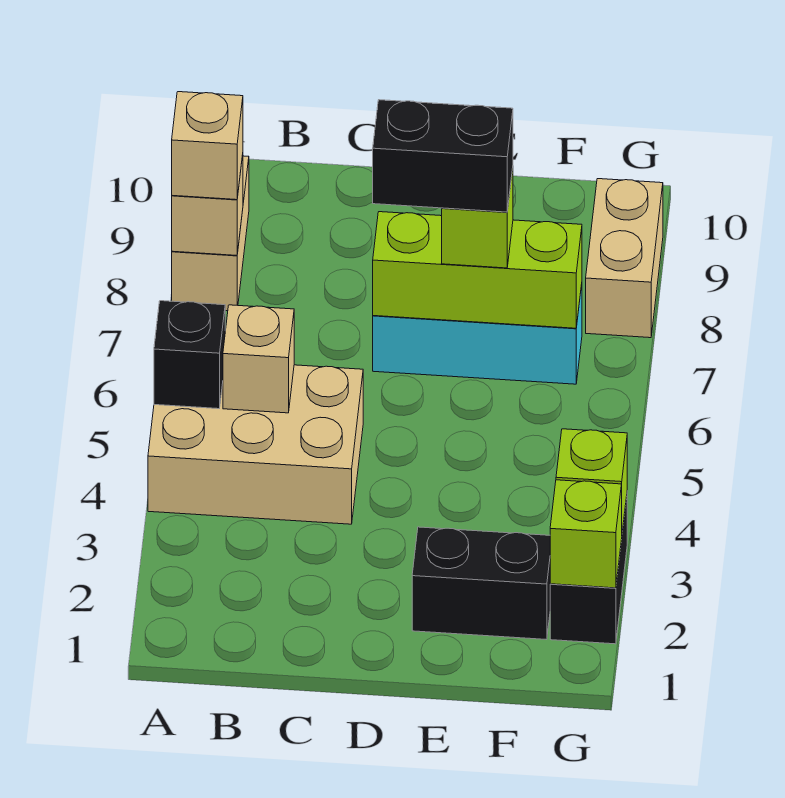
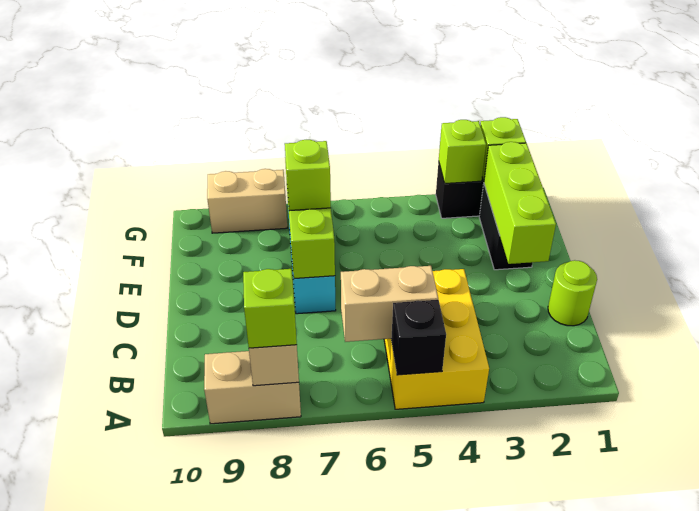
tan brick A4:C5 level 1 -> yellow brick A4:C5 level 1
tan brick A8 level 3 -> lime brick A8 level 3
tan brick B5 level 2 -> tan brick B5:B6 level 2
none -> lime round brick C1 level 1
none -> lime brick D2:F2 level 2
black brick D7:E7 level 4 -> none

